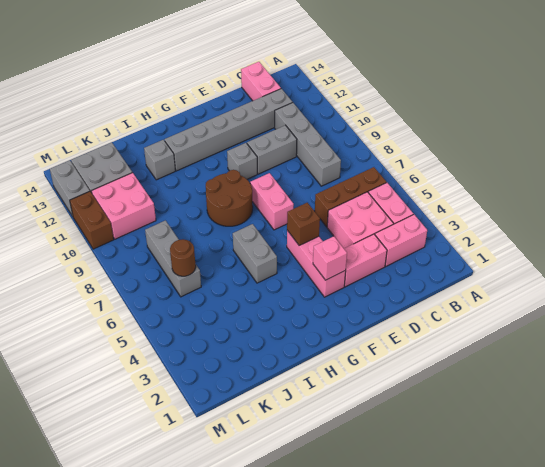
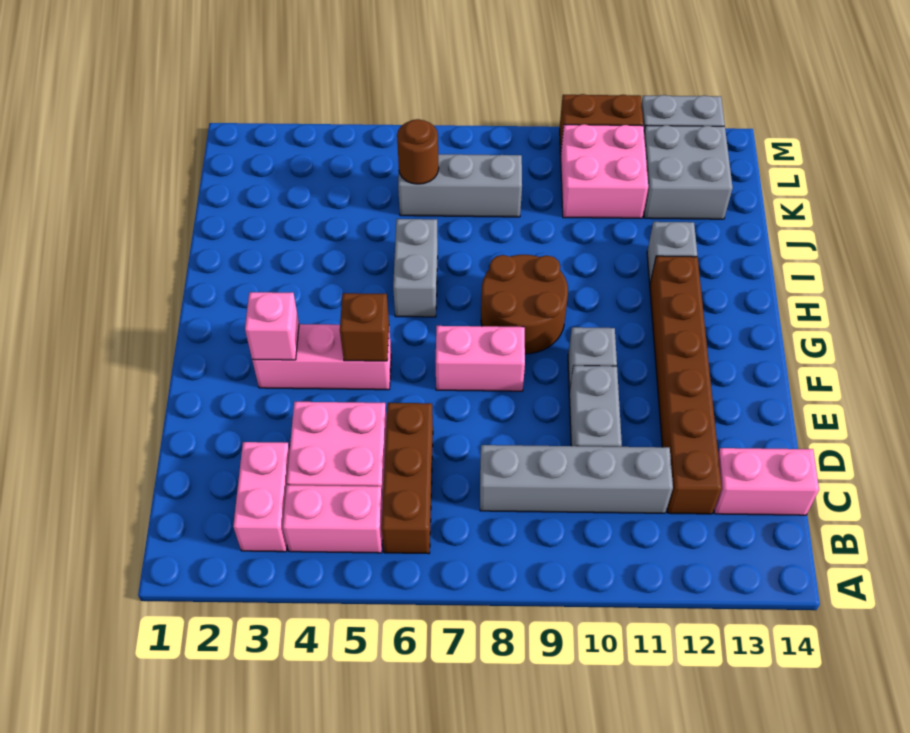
grey brick C12:H12 level 1 -> brown brick C12:H12 level 1
pink brick D3:E3 level 1 -> none
grey brick H5:H6 level 1 -> grey brick H6:I6 level 1

